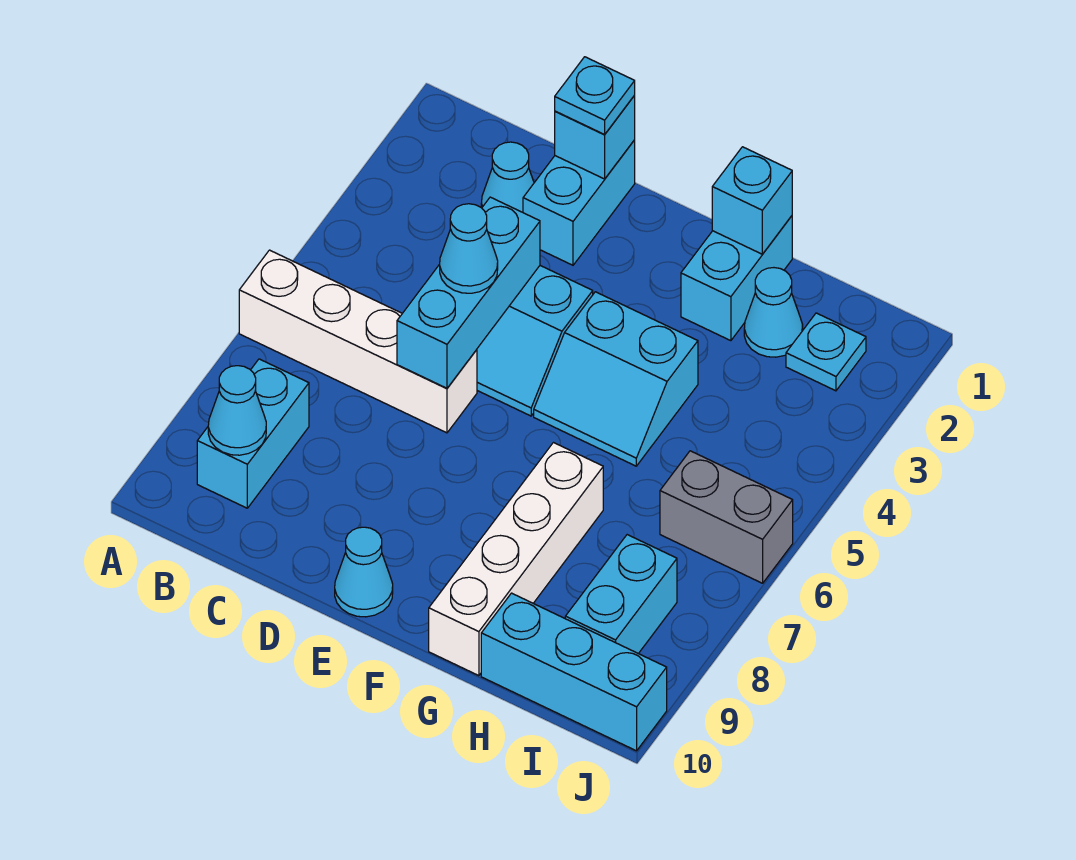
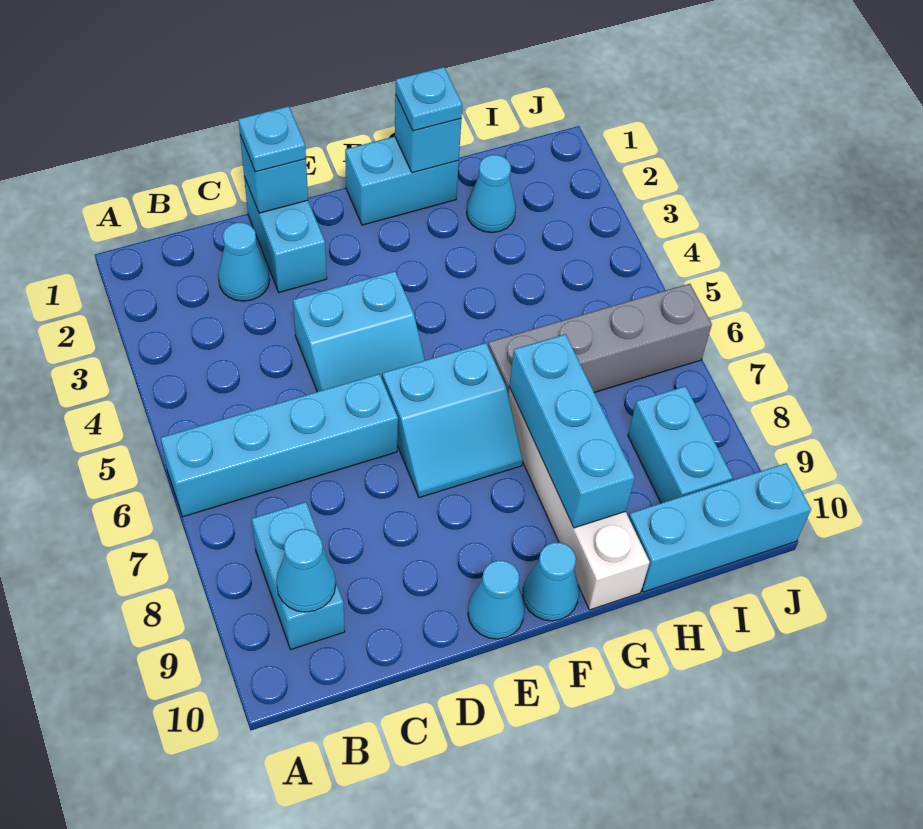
white brick A6:D6 level 1 -> cyan brick A6:D6 level 1
cyan brick D4:D6 level 2 -> cyan brick G7:G9 level 2
cyan cone D5 level 3 -> cyan cone F10 level 1
cyan slope F4:G5 level 1 top 4 -> cyan slope E6:F7 level 1 top 6
cyan brick G1:G2 level 1 -> cyan brick F1:G1 level 1
cyan plate I2 level 1 -> cyan plate G1 level 3
grey brick I6:J6 level 1 -> grey brick G6:J6 level 1

